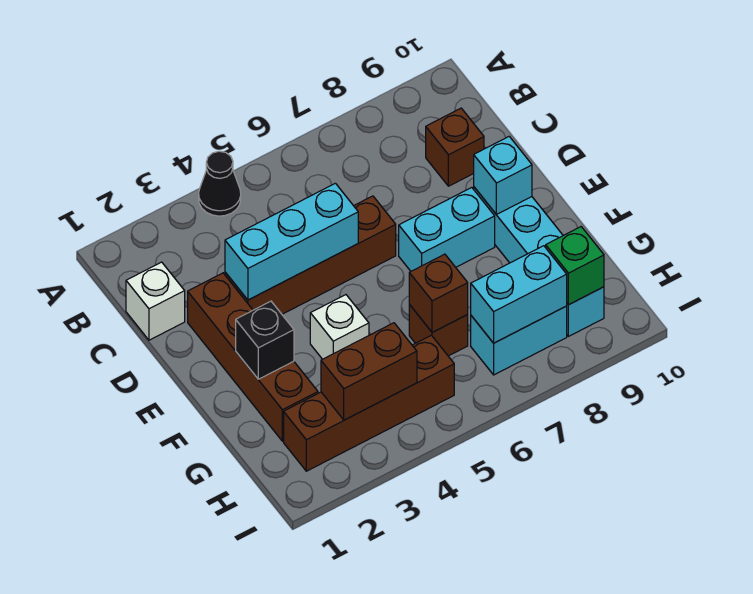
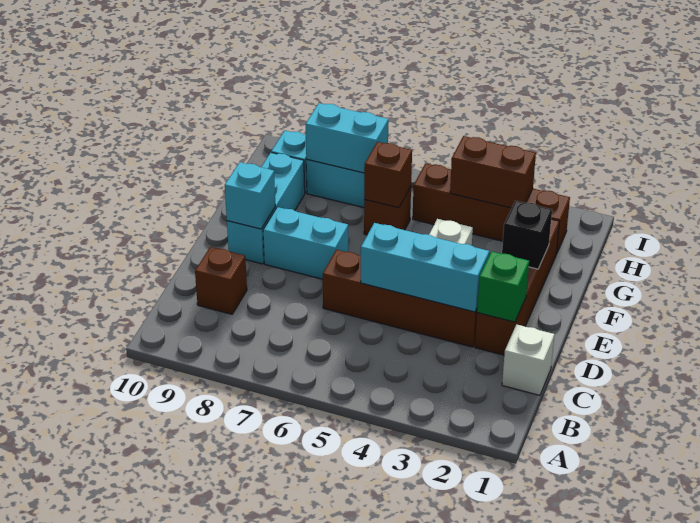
black cone A4 level 1 -> none
green brick H9 level 2 -> green brick D2 level 2

